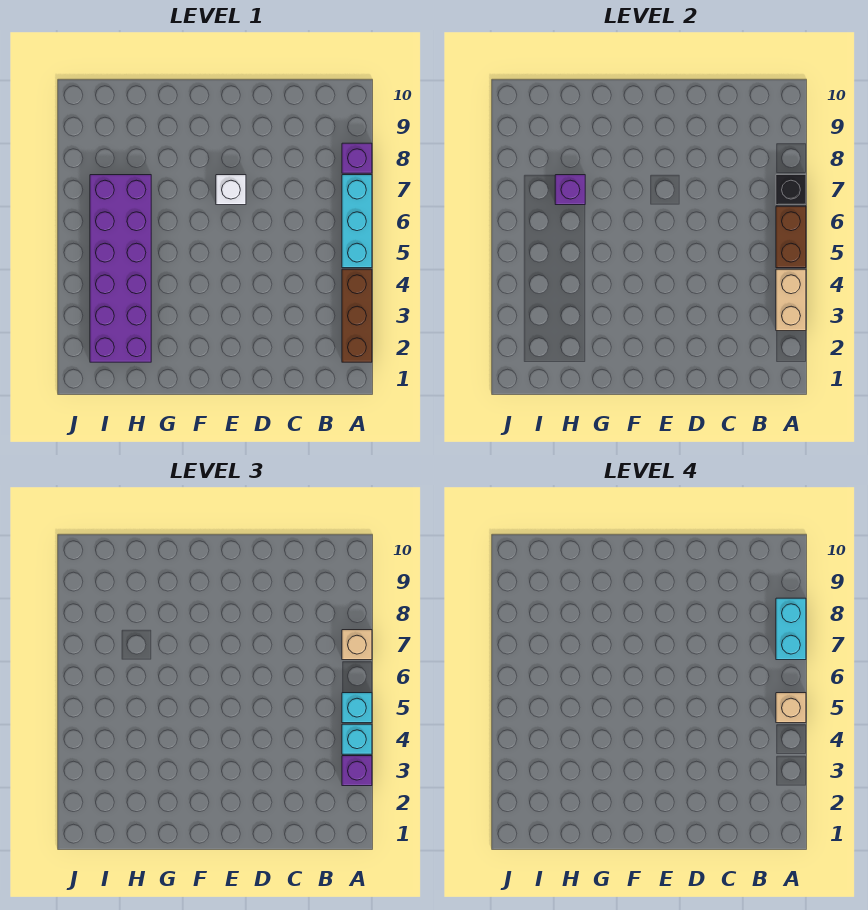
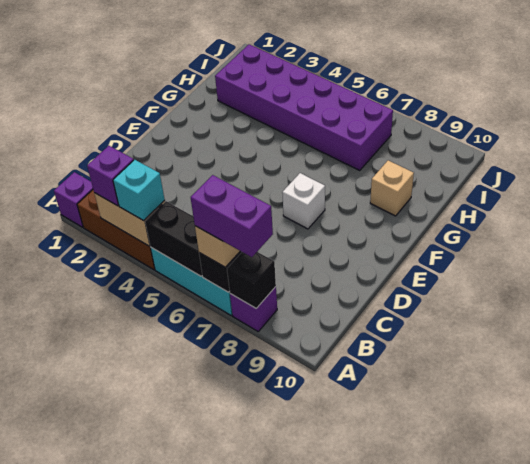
brown brick A5:A6 level 2 -> black brick A5:A6 level 2
cyan brick A5 level 3 -> none
tan brick A5 level 4 -> tan brick G9 level 1
cyan brick A7:A8 level 4 -> purple brick A7:A8 level 4
none -> black brick A8 level 2
purple brick H7 level 2 -> purple brick A1 level 1

